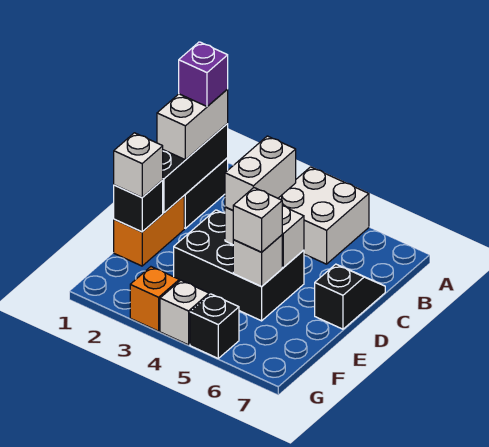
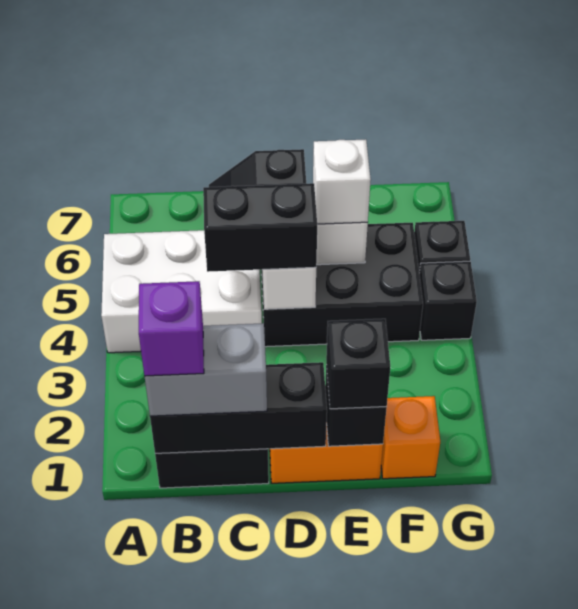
white brick A4:B5 level 1 -> white brick A4:C5 level 1
white brick B1:C1 level 3 -> grey brick B1:C1 level 3
white brick C4:D4 level 3 -> black brick C4:D4 level 3
black brick D3:E5 level 1 -> black brick D4:F5 level 1
white brick E1 level 3 -> black brick E1 level 3
orange brick G3 level 1 -> orange brick F1 level 1
white brick G4 level 1 -> black brick G4 level 1

